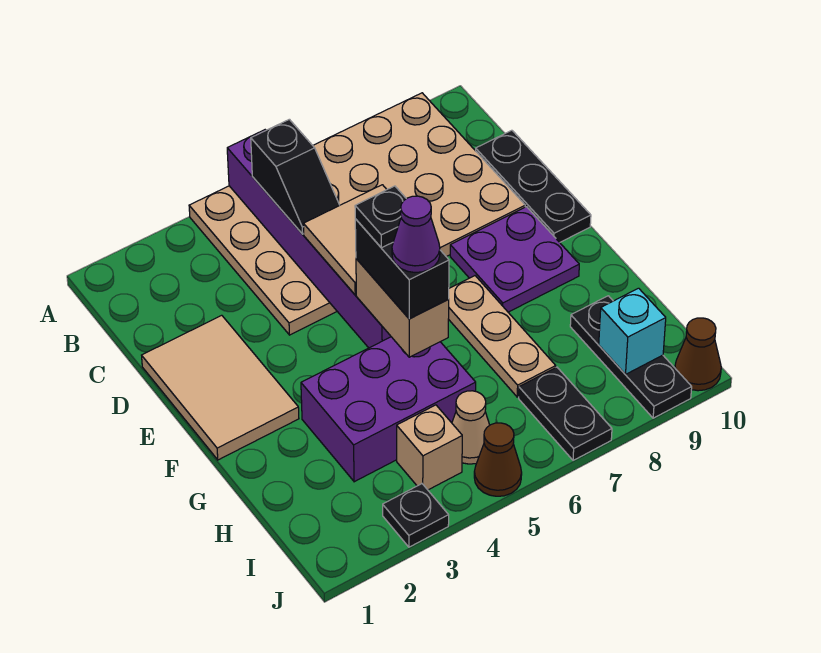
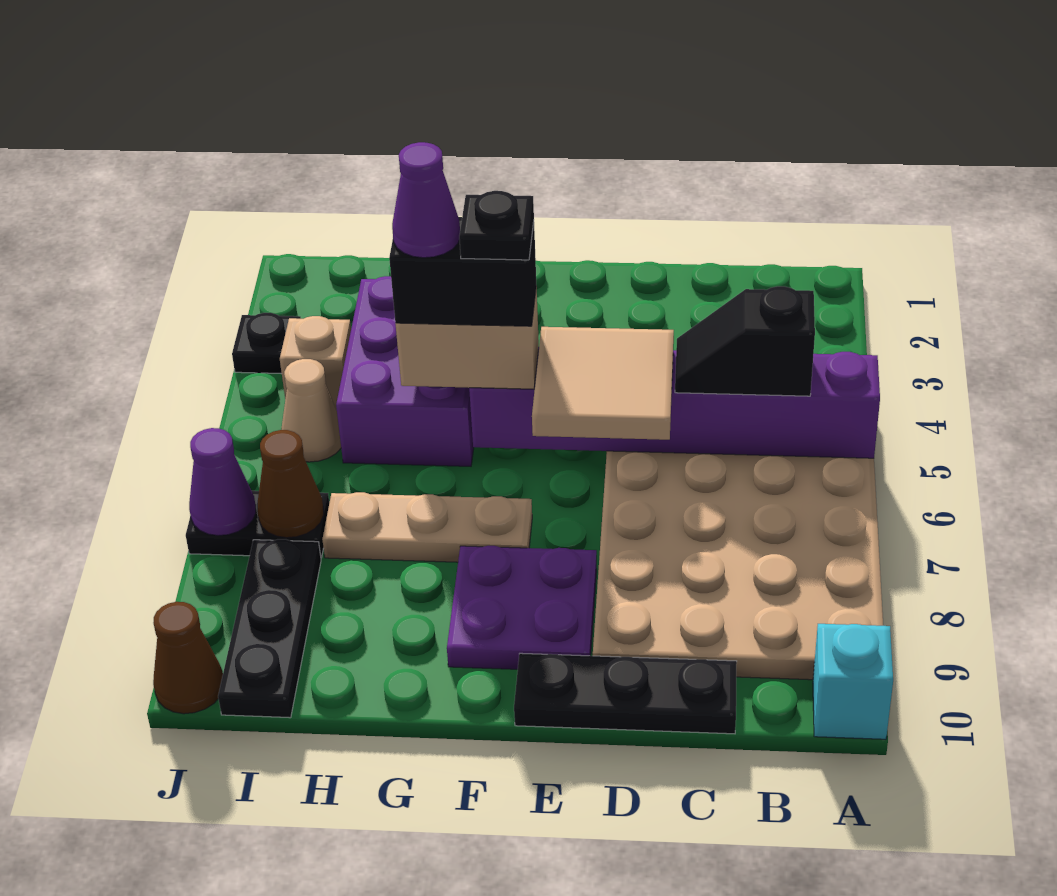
tan tile D1:F2 level 1 -> none
black plate H9:J9 level 1 -> black plate I8:I10 level 1
cyan brick I9 level 2 -> cyan brick A10 level 1
brown cone J5 level 1 -> brown cone I7 level 2
none -> purple cone J7 level 2

